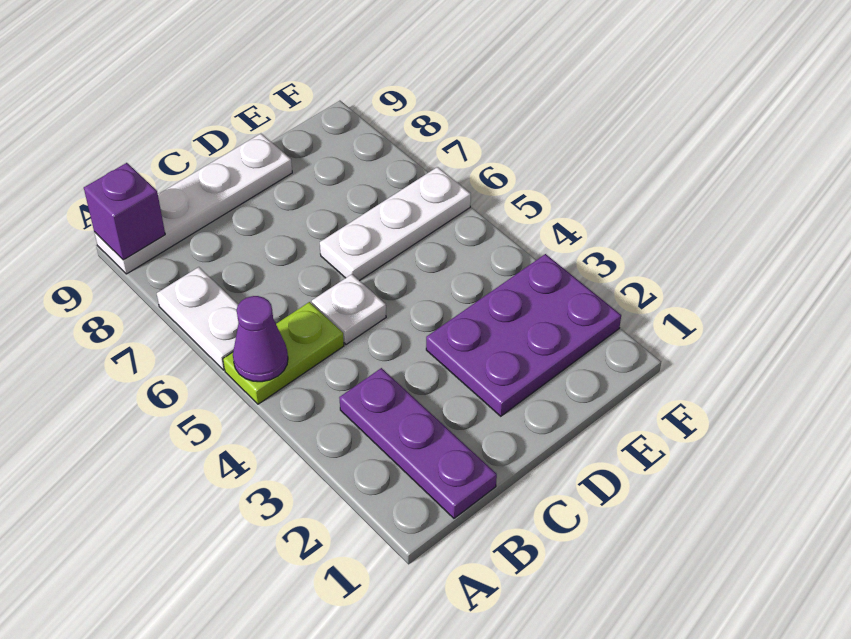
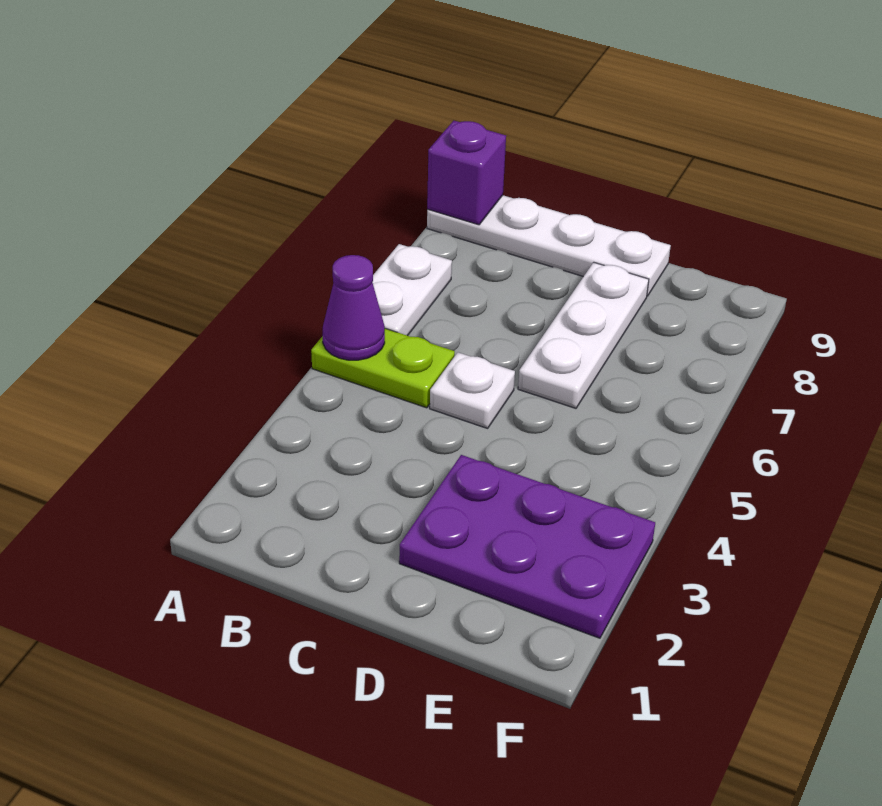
purple plate B1:B3 level 1 -> none
white plate D6:F6 level 1 -> white plate D6:D8 level 1

